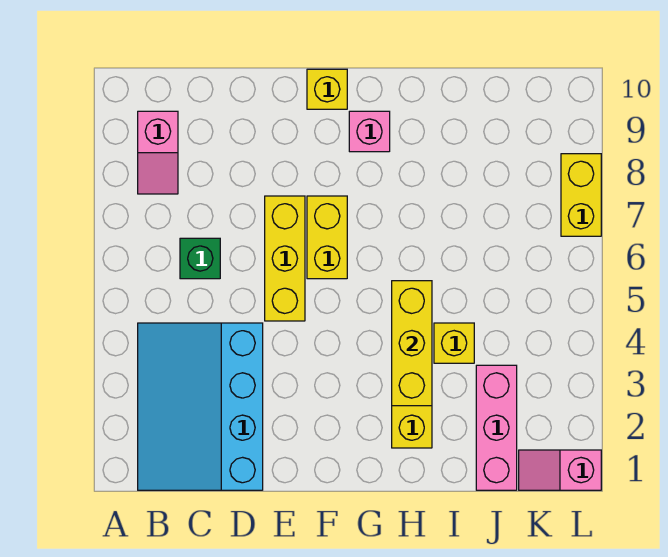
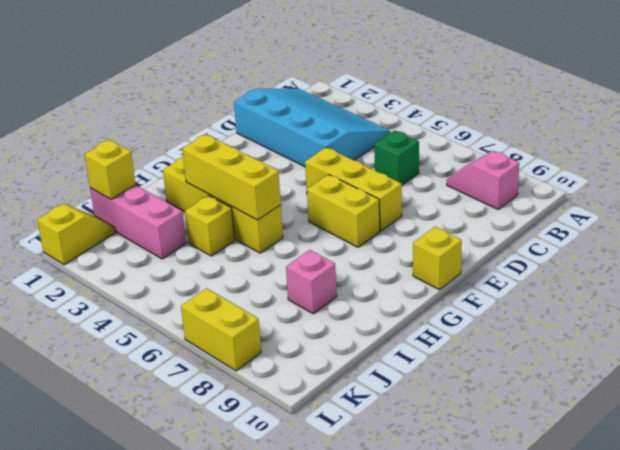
pink brick G9 level 1 -> pink brick I8 level 1
none -> yellow brick J1 level 2
pink slope K1:L1 level 1 top L -> yellow slope K1:L1 level 1 top L

